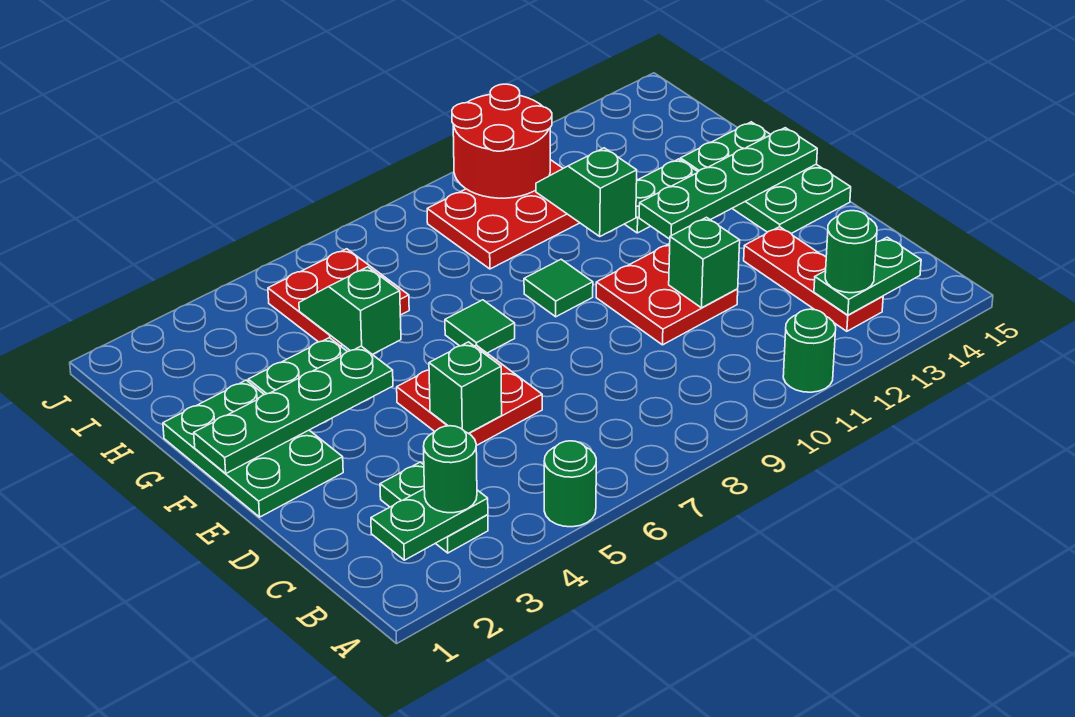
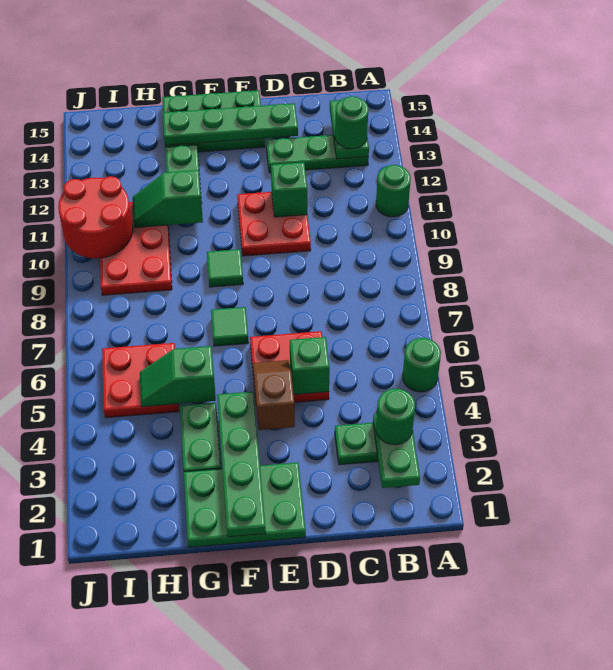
red plate B13:D13 level 1 -> green plate B13:D13 level 1
none -> brown slope E4:E5 level 2 top 4
green plate F12:F15 level 2 -> green plate D14:G14 level 2

